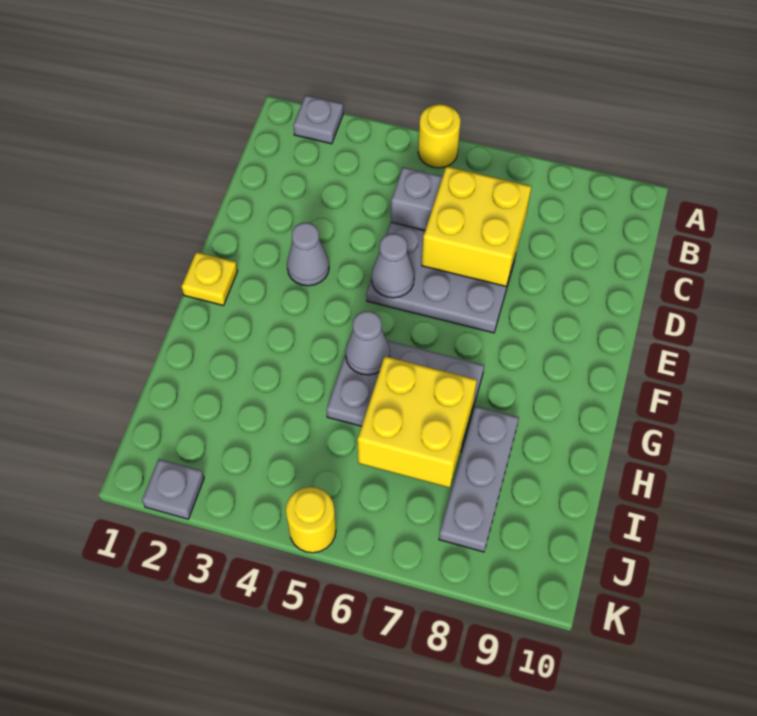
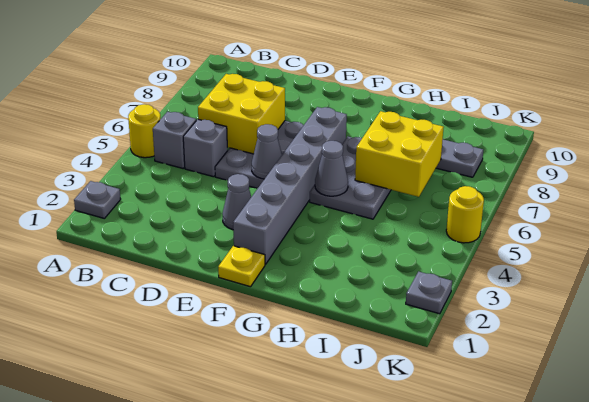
none -> grey brick B5 level 1
none -> grey brick F2:F7 level 1

